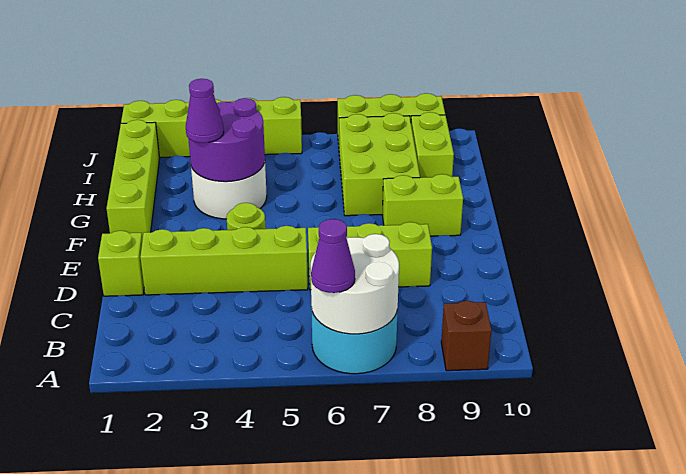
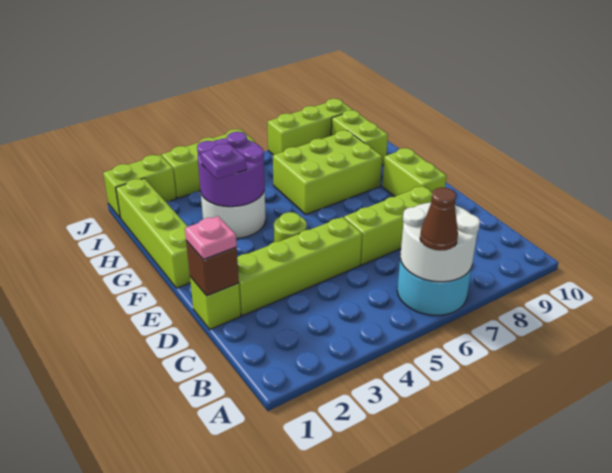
purple cone A6 level 3 -> brown cone A6 level 3
brown brick A9 level 1 -> brown brick D1 level 2
none -> pink plate D1 level 3
lime brick F8:F9 level 1 -> lime brick E9:F9 level 1
purple cone G3 level 3 -> purple plate G3 level 3
lime brick G7:I8 level 1 -> lime brick G6:H8 level 1

